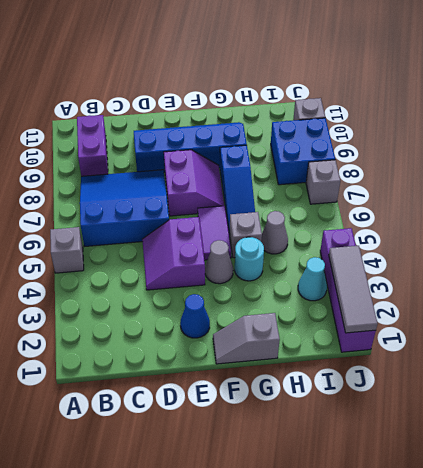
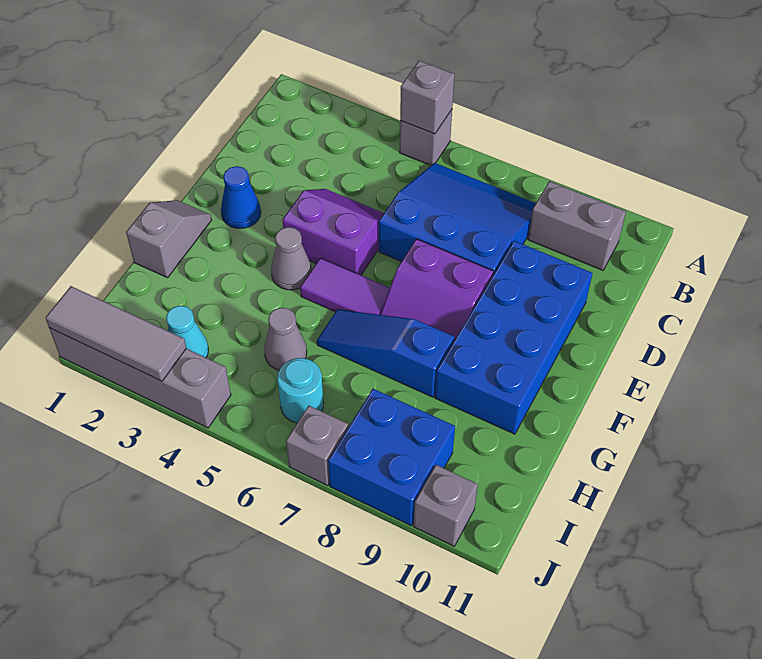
blue slope B6:D8 level 1 top 6 -> blue slope B6:D8 level 1 top D
purple brick B9:B10 level 1 -> grey brick B9:B10 level 1
blue slope D9:G10 level 1 top 9 -> blue brick D9:G10 level 1
cyan round brick G4 level 1 -> cyan round brick I6 level 1
grey brick G5 level 1 -> grey brick A5 level 2
purple brick J1:J4 level 1 -> grey brick J1:J4 level 1

